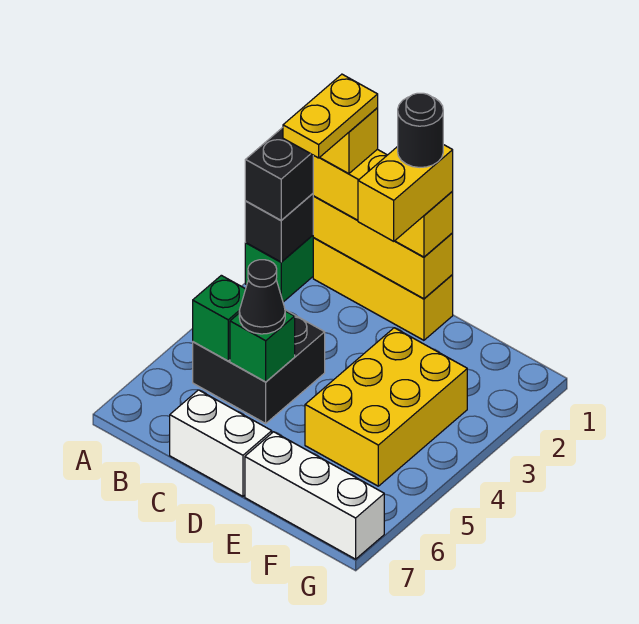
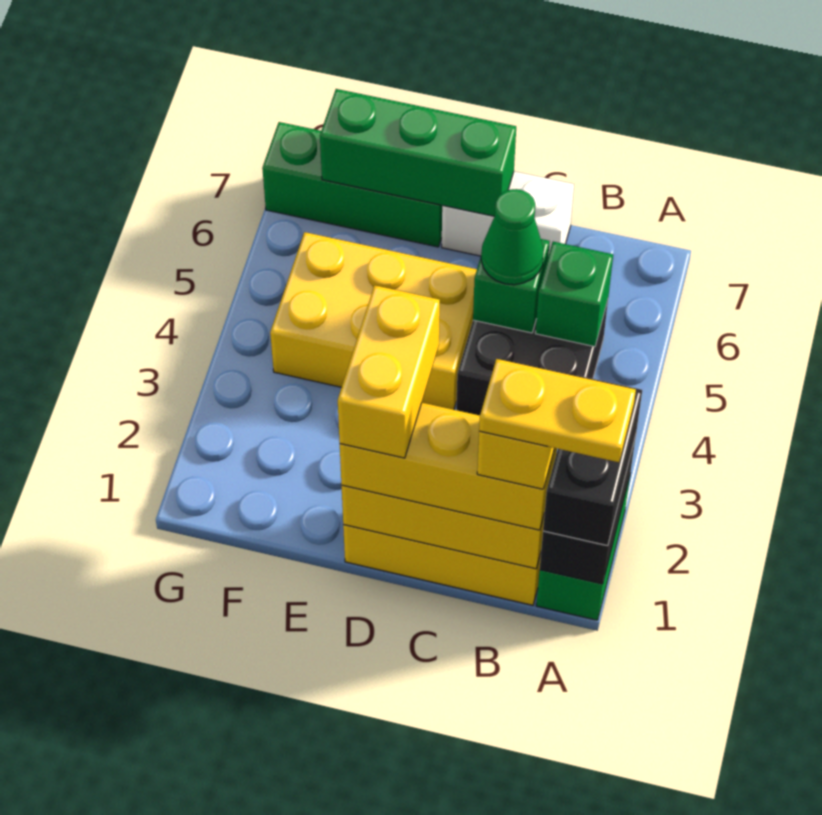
yellow plate B1:B2 level 5 -> yellow plate A1:B1 level 5
black cone C5 level 3 -> green cone C5 level 3
black round brick D1 level 5 -> none
none -> green brick D7:F7 level 2
yellow brick E3:F5 level 1 -> yellow brick D4:F5 level 1
white brick E7:G7 level 1 -> green brick E7:G7 level 1

